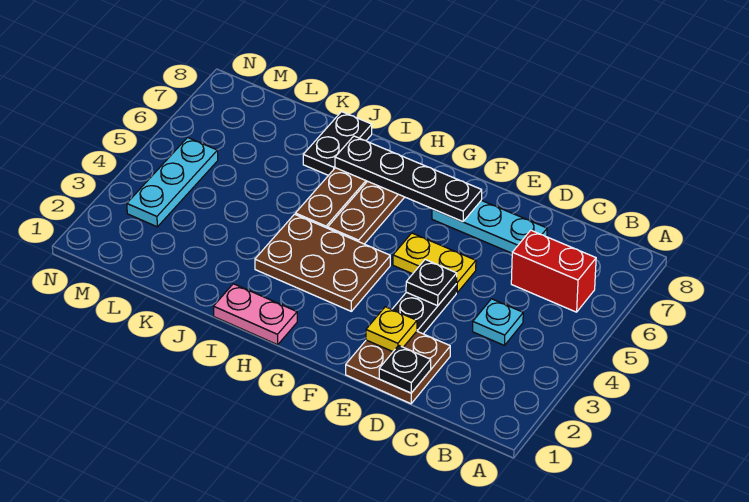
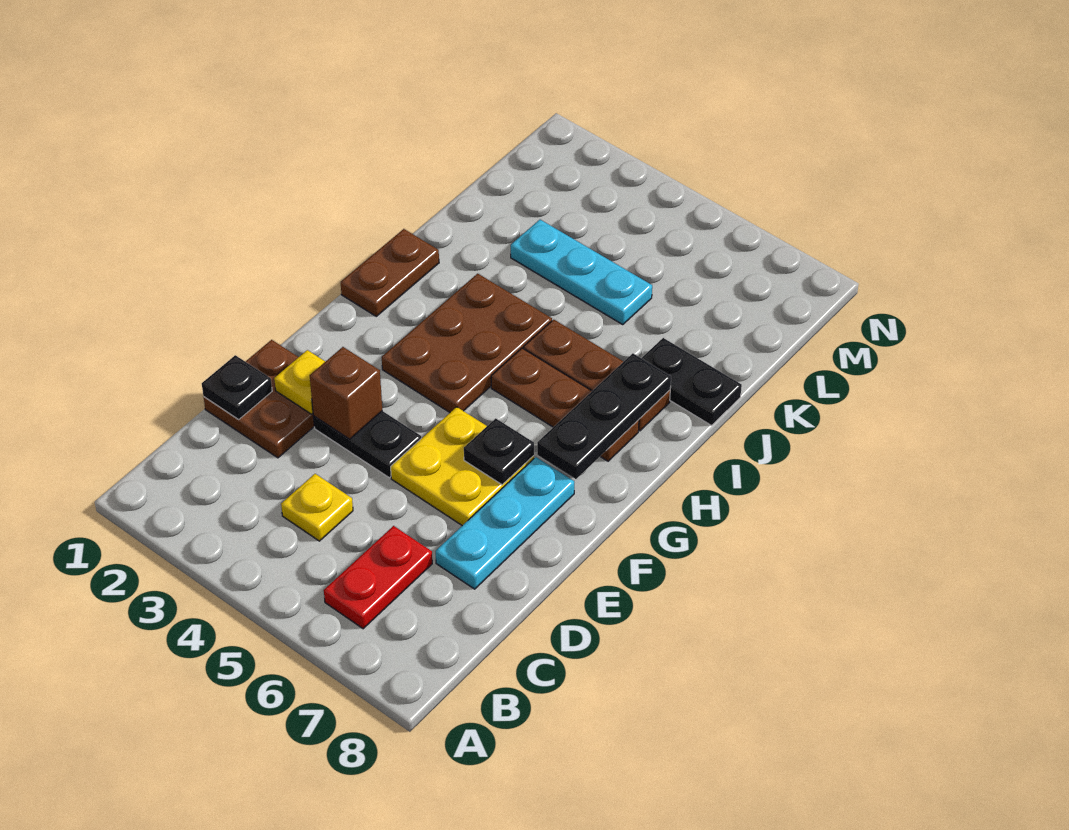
red brick B6:C6 level 1 -> red plate B6:C6 level 1
cyan plate C4 level 1 -> yellow plate C4 level 1
none -> brown brick E3 level 2
black plate E4 level 2 -> black plate F6 level 2
yellow plate E5:F5 level 1 -> yellow plate E5:F6 level 1
black plate F7:I7 level 2 -> black plate G7:I7 level 2
pink plate H1:I1 level 1 -> brown plate H1:I1 level 1
cyan plate M3:M5 level 1 -> cyan plate K3:K5 level 1

